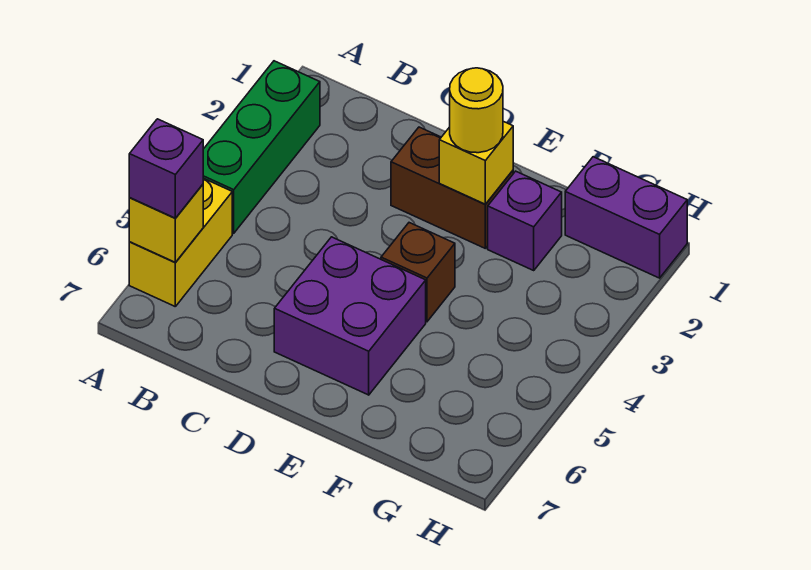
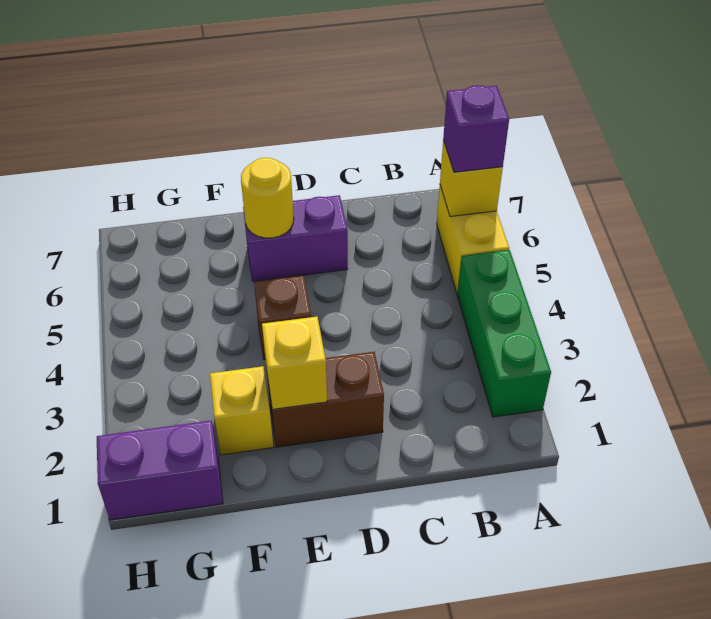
purple brick D5:E6 level 1 -> purple brick D6:E6 level 1
yellow round brick E2 level 3 -> yellow round brick E6 level 2
purple brick F2 level 1 -> yellow brick F2 level 1

